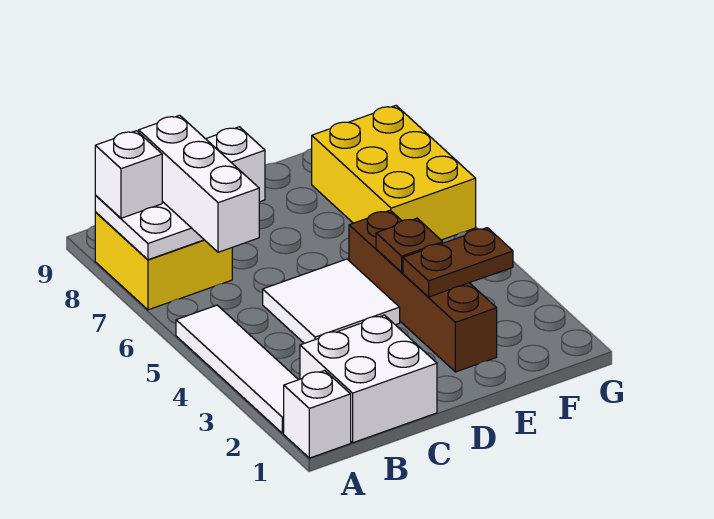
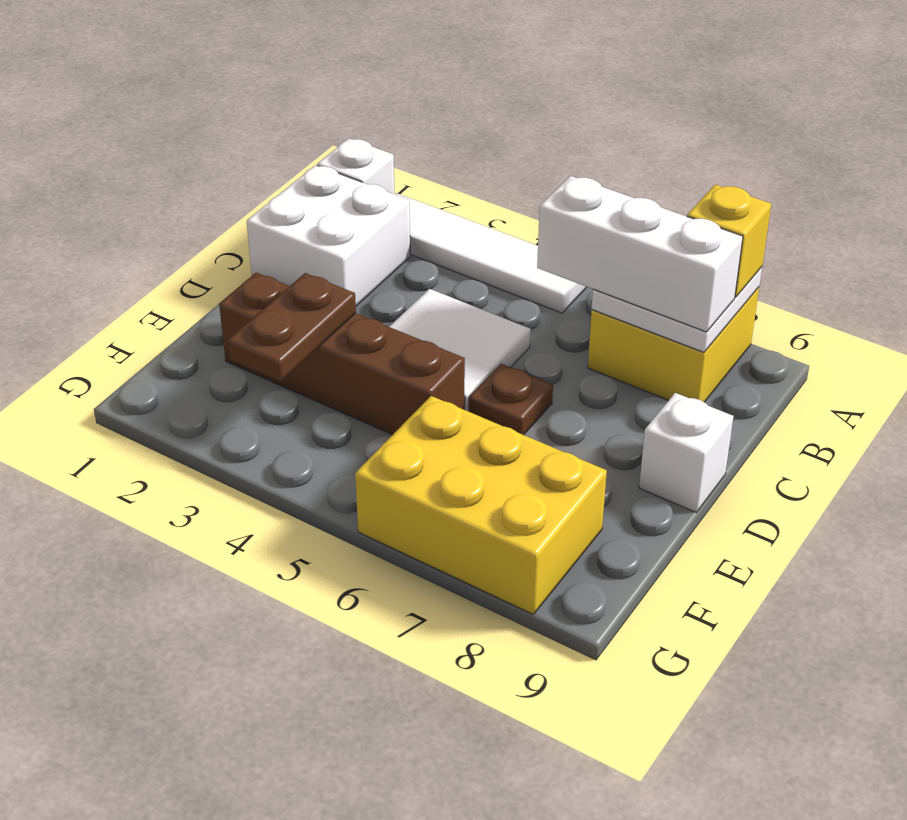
white brick A8 level 3 -> yellow brick A8 level 3
brown plate E4 level 2 -> brown plate D6 level 1

